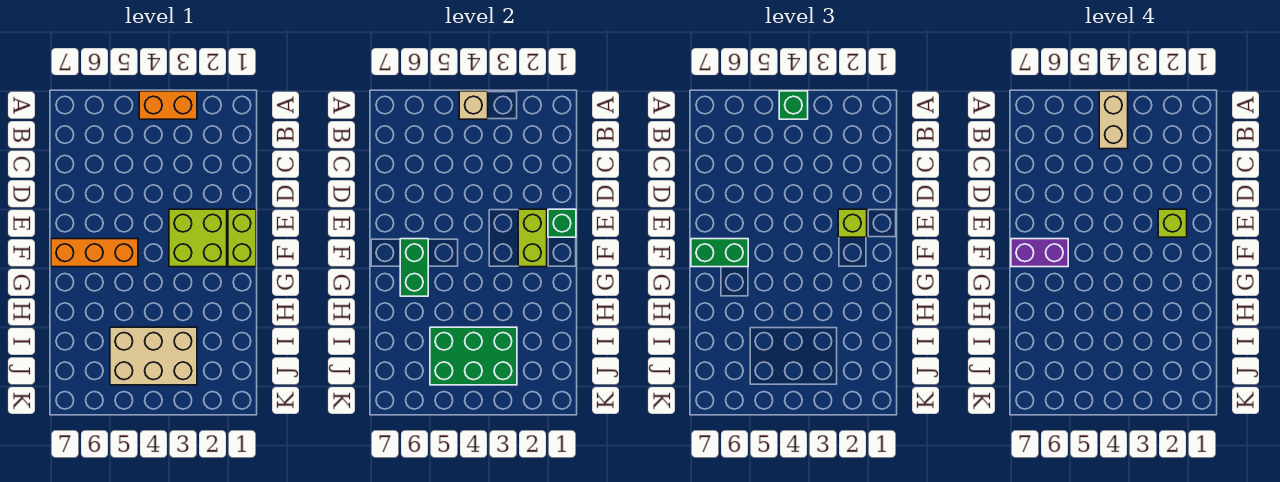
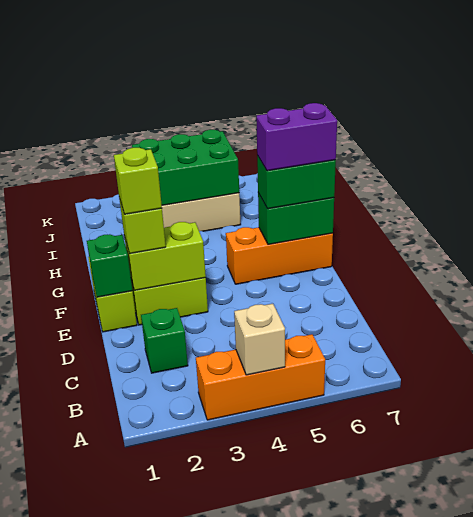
orange brick A3:A4 level 1 -> orange brick A3:A5 level 1
green brick A4 level 3 -> green brick C2 level 1
tan brick A4:B4 level 4 -> none
lime brick E2:F2 level 2 -> lime brick E2:E3 level 2
green brick F6:G6 level 2 -> green brick F6:F7 level 2

